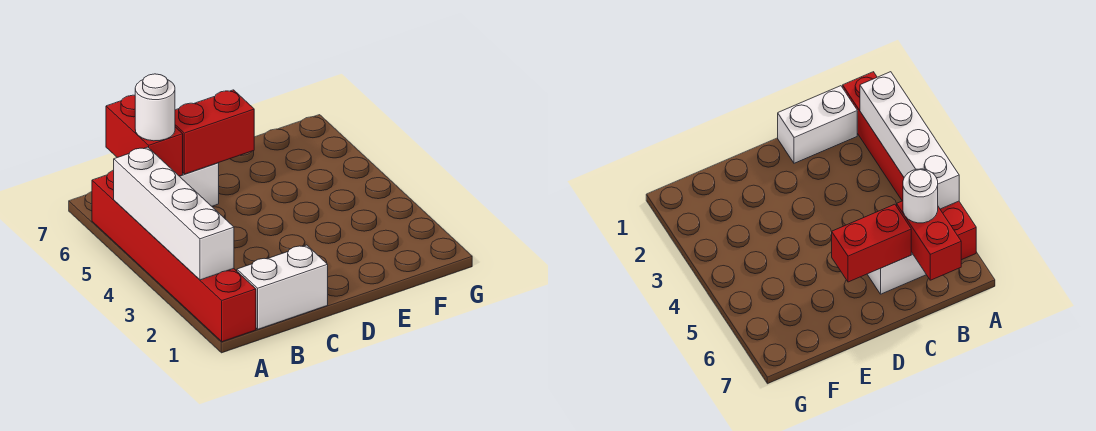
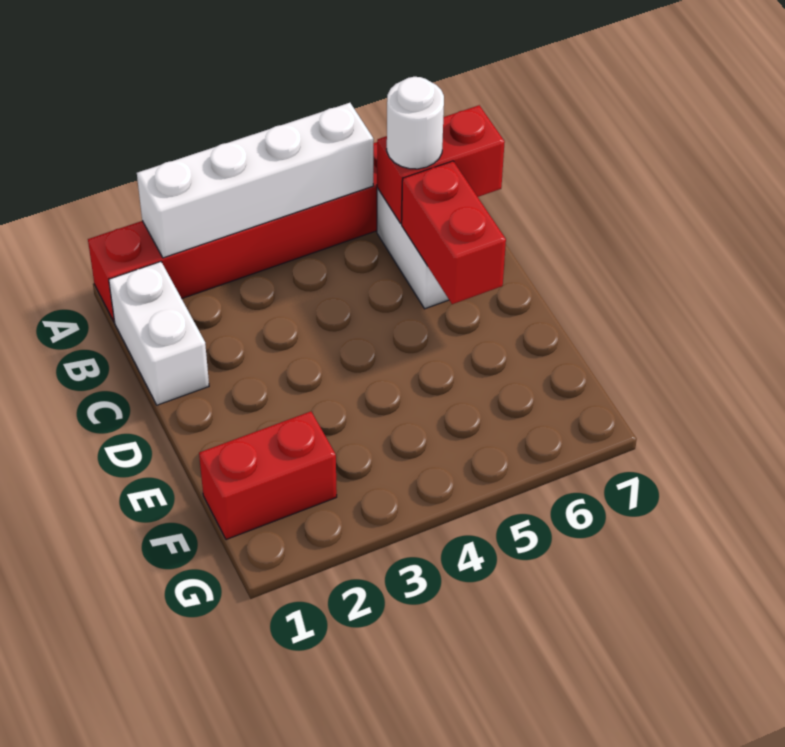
none -> red brick F1:F2 level 1

